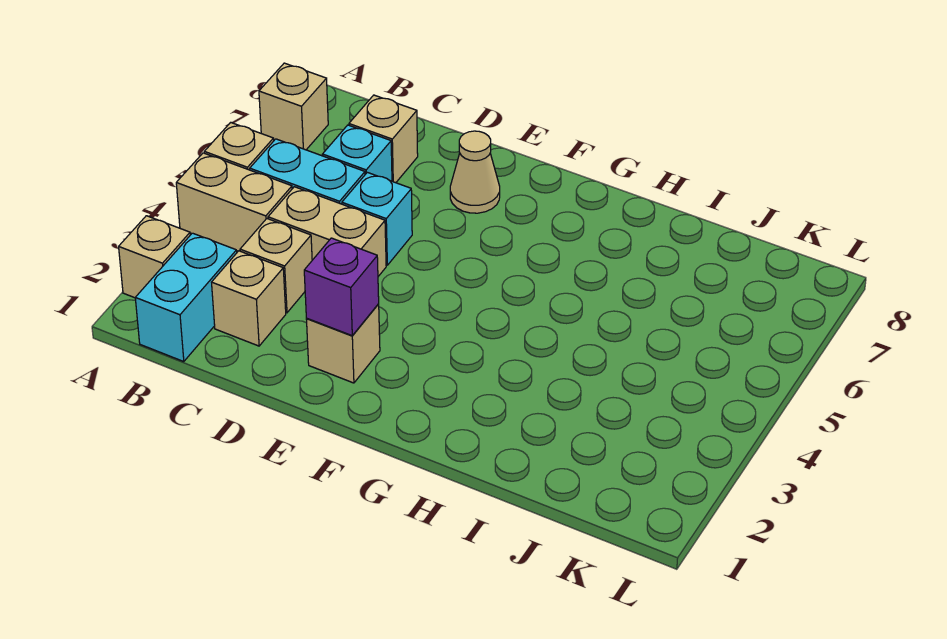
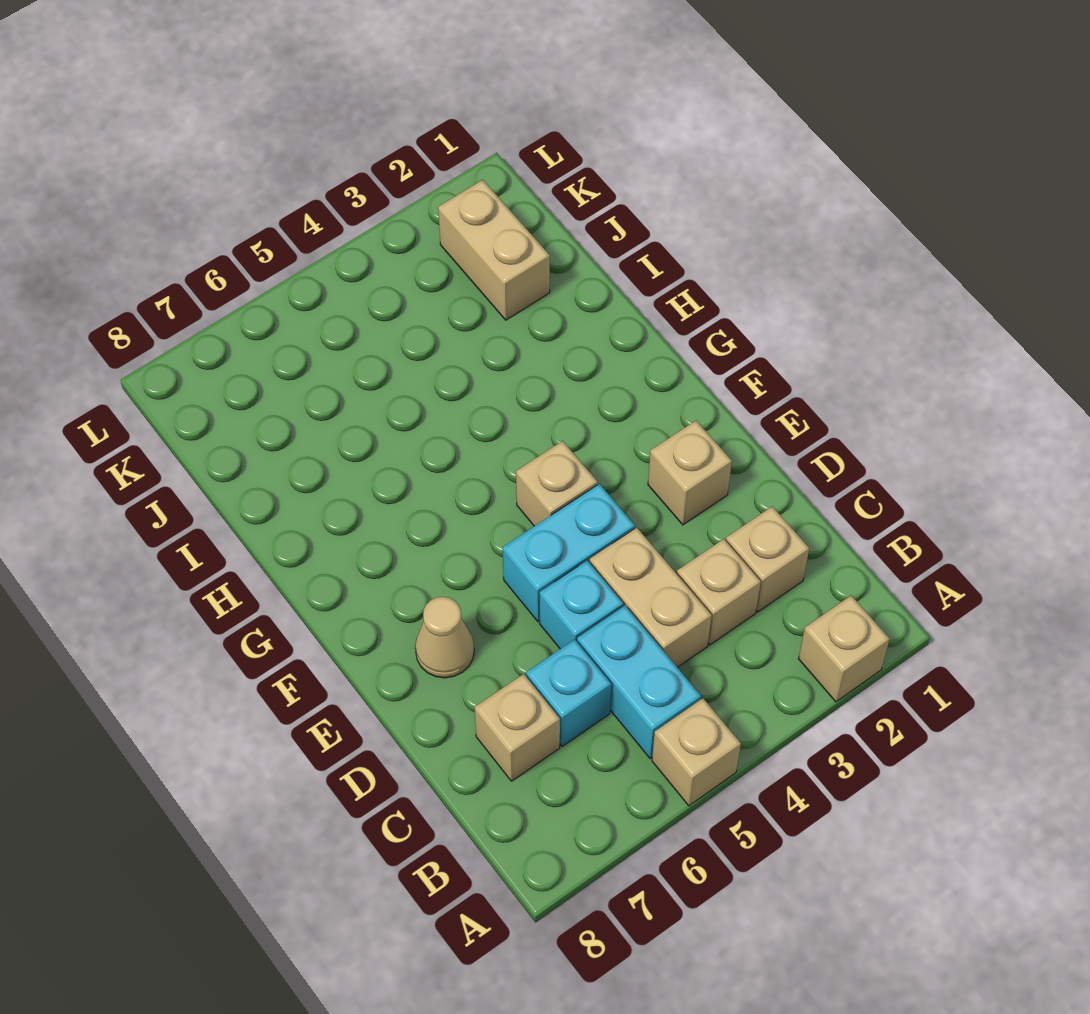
tan brick A4:B4 level 1 -> tan brick J2:K2 level 1
tan brick A7 level 1 -> tan brick F4 level 1
cyan brick B1:B2 level 1 -> cyan brick E4:E5 level 1
purple brick E2 level 2 -> none

